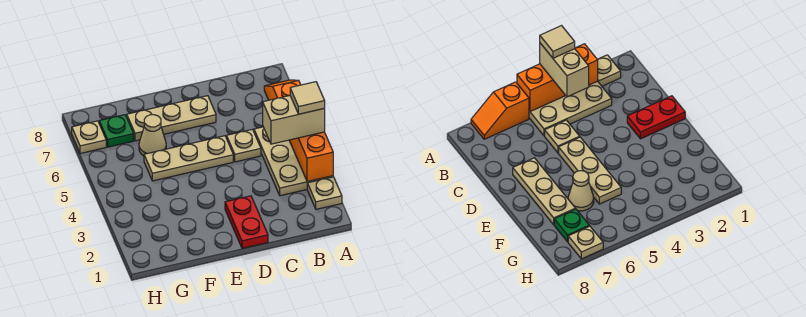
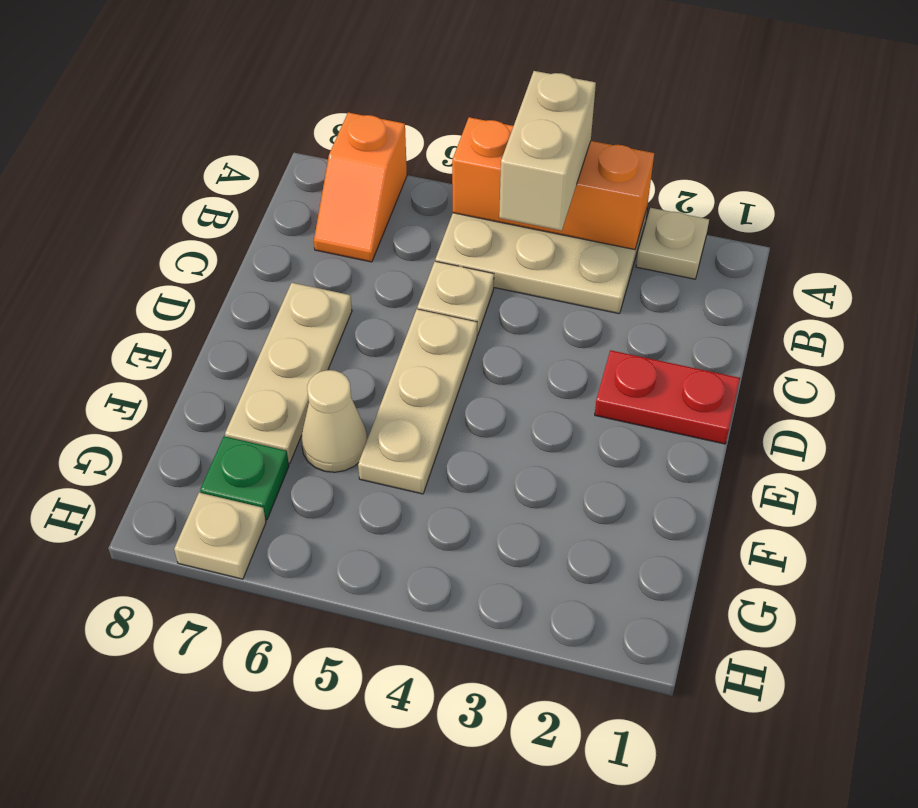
tan tile A4 level 4 -> none
orange slope A6:A7 level 1 top 6 -> orange slope A7:B7 level 1 top A

